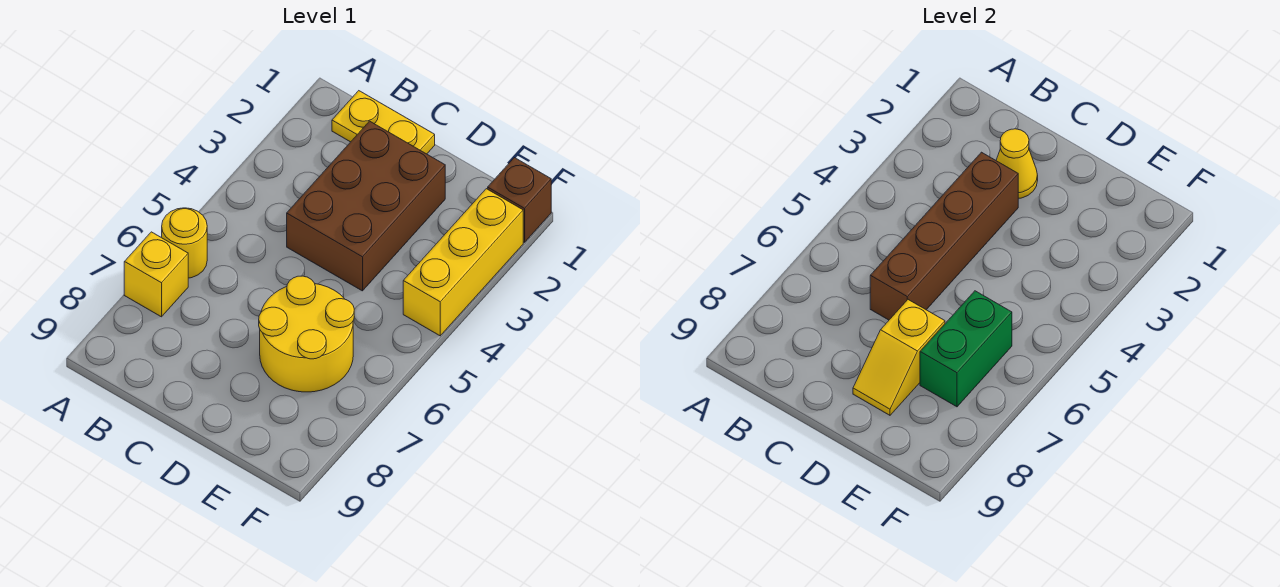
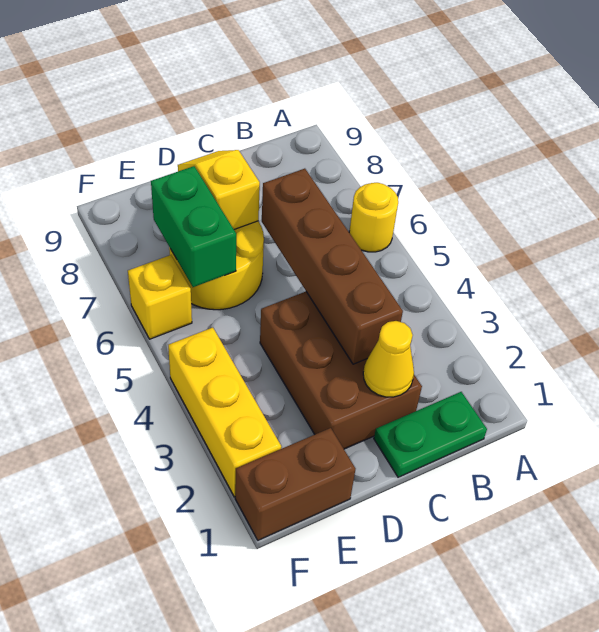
yellow brick A7 level 1 -> yellow brick F6 level 1
yellow plate B1:C1 level 1 -> green plate B1:C1 level 1
brown brick F1 level 1 -> brown brick E1:F1 level 1

